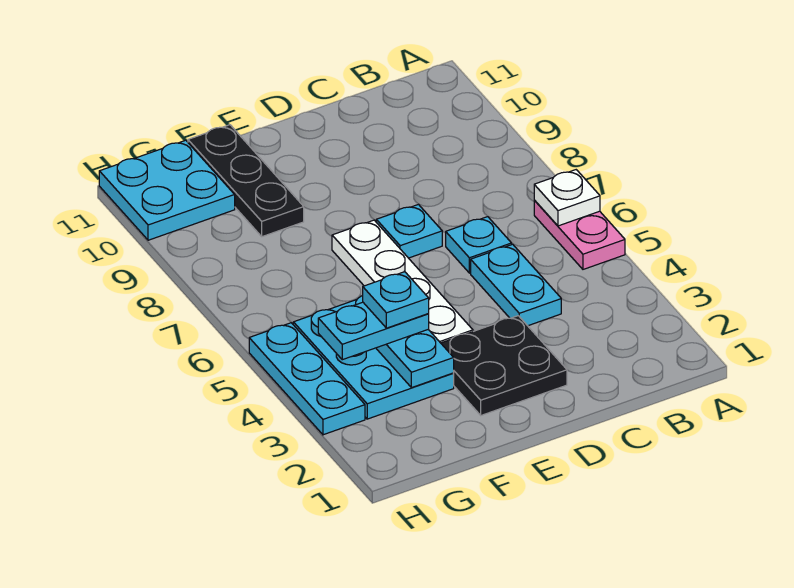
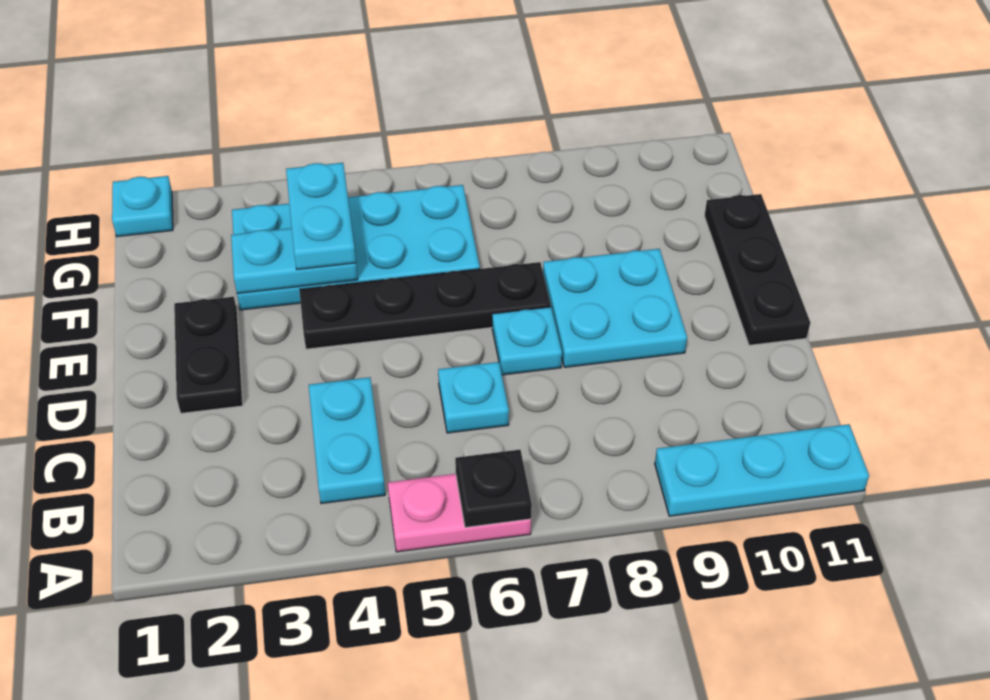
white plate A6 level 2 -> black plate A6 level 2
cyan plate C4:C5 level 1 -> cyan plate B4:C4 level 1
black plate D2:E3 level 1 -> black plate D2:E2 level 1
white plate E4:E7 level 1 -> black plate E4:E7 level 1
cyan plate F3:G5 level 1 -> cyan plate F3:G6 level 1
cyan plate F4 level 4 -> cyan plate H1 level 1
black plate F9:F11 level 1 -> black plate D11:F11 level 1
cyan plate G10:H11 level 1 -> cyan plate D8:E9 level 1
cyan plate H3:H5 level 1 -> cyan plate A9:A11 level 1

